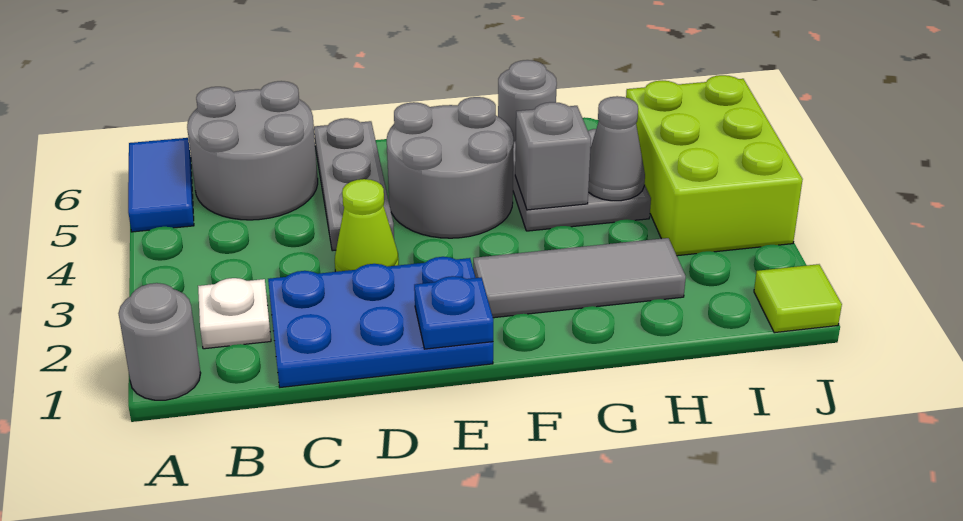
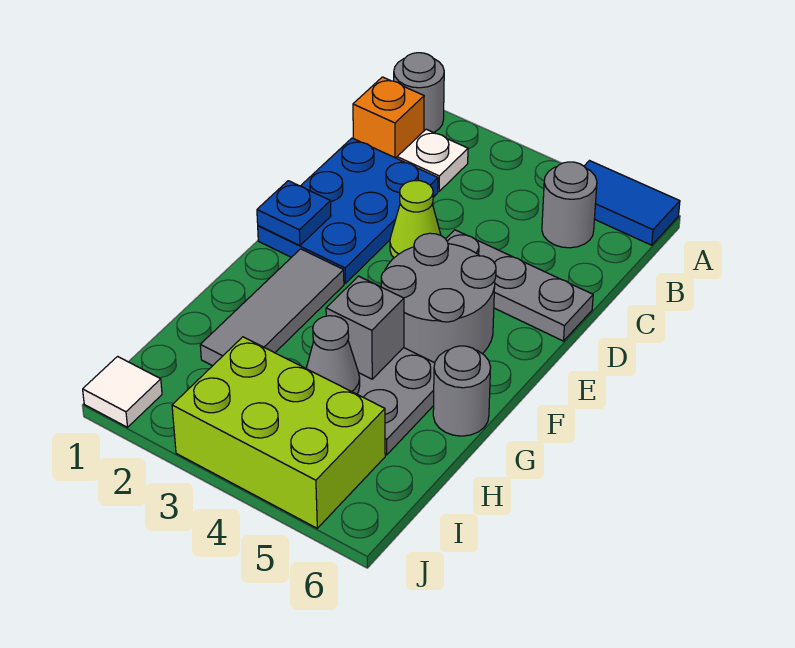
none -> orange brick B1 level 1
grey round brick B5:C6 level 1 -> grey round brick B5 level 1
lime tile J1 level 1 -> white tile J1 level 1

